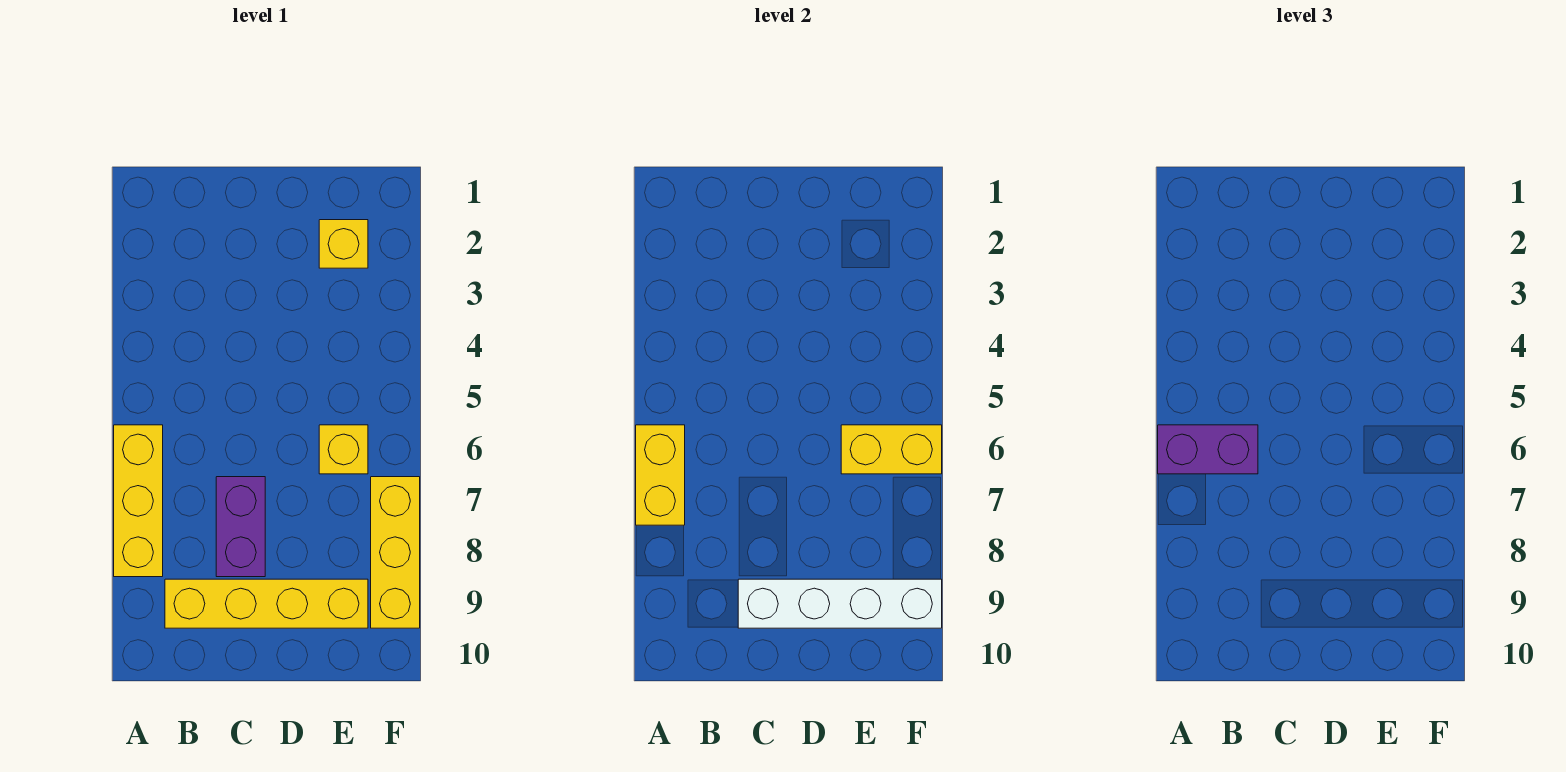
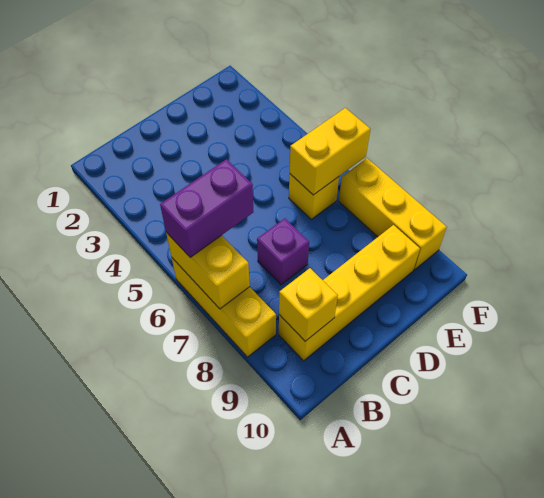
purple brick C7:C8 level 1 -> purple brick C7 level 1
white brick C9:F9 level 2 -> none
yellow brick E2 level 1 -> yellow brick B9 level 2

